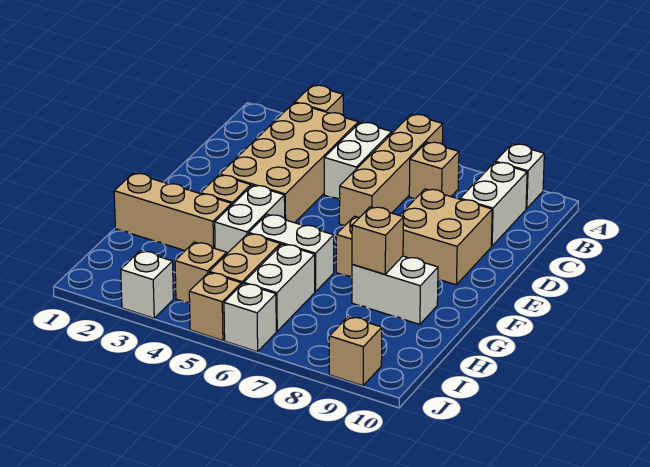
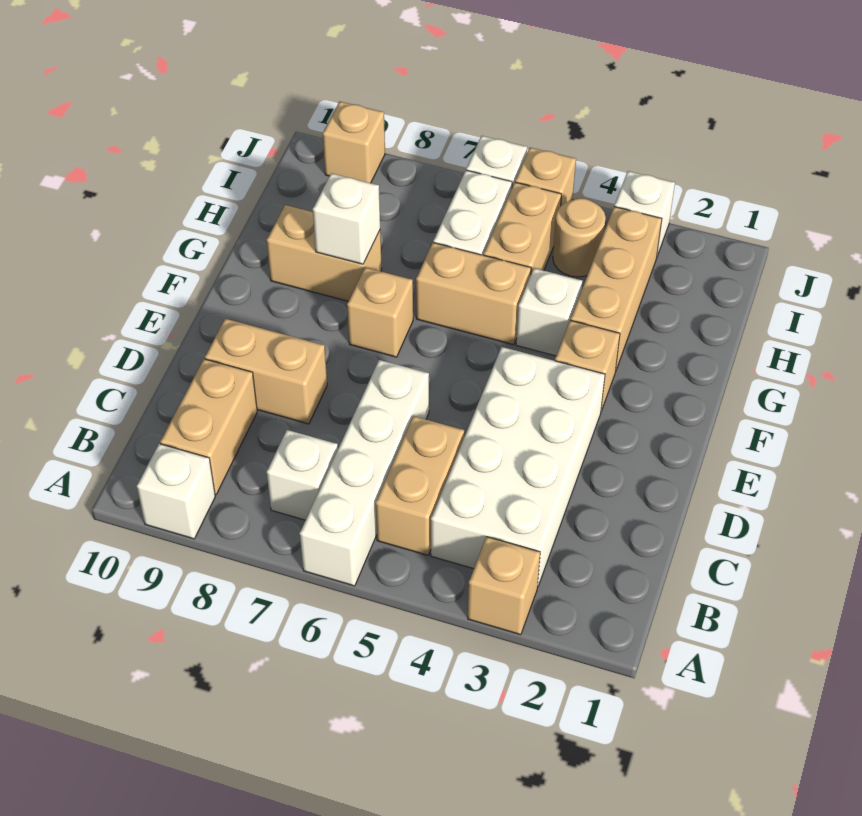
tan brick A6:D6 level 1 -> white brick A6:D6 level 1
tan brick B3:E4 level 1 -> white brick B3:E4 level 1
white brick B5:C5 level 1 -> tan brick B5:C5 level 1
tan brick B7 level 1 -> white brick B7 level 1
white brick B9:C9 level 1 -> tan brick B9:C9 level 1
tan brick D8:E9 level 1 -> tan brick D8:D9 level 1
white brick F4:G4 level 1 -> white brick G4 level 1
tan brick G1:G3 level 1 -> tan brick G3:I3 level 1
white brick G5:G6 level 1 -> tan brick G5:G6 level 1
white brick G8:G9 level 1 -> tan brick G8:G9 level 1
tan brick G8 level 2 -> white brick G8 level 2
tan brick I4 level 1 -> tan round brick I4 level 1

